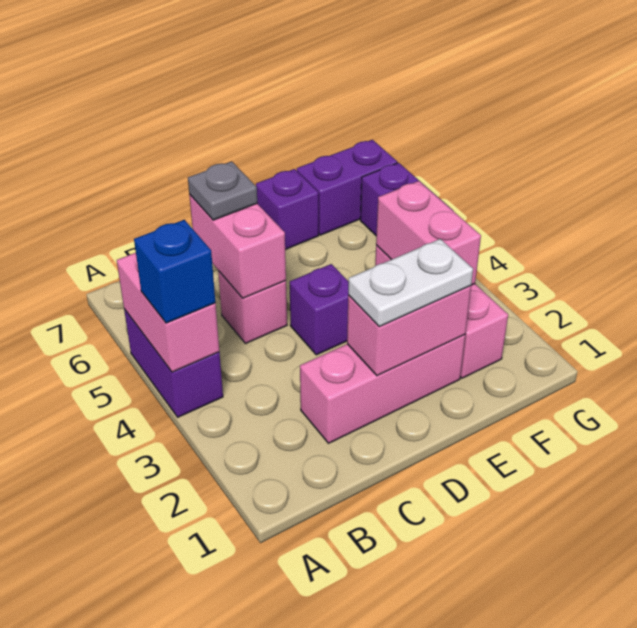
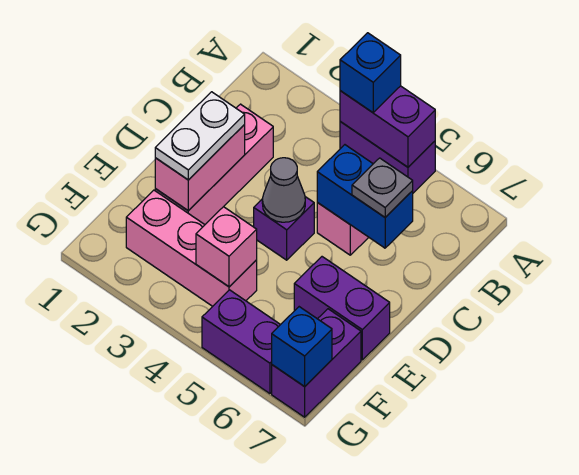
pink brick A4:A5 level 2 -> purple brick A4:A5 level 2
pink brick C5:C6 level 2 -> blue brick C5:C6 level 2
none -> grey cone D4 level 2
purple brick E7 level 1 -> purple brick E6:E7 level 1
pink brick F3:F4 level 2 -> pink brick F4 level 2
none -> blue brick G7 level 2

